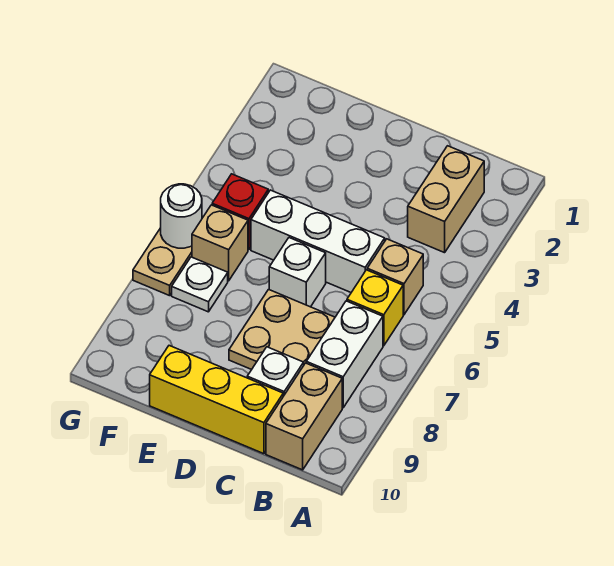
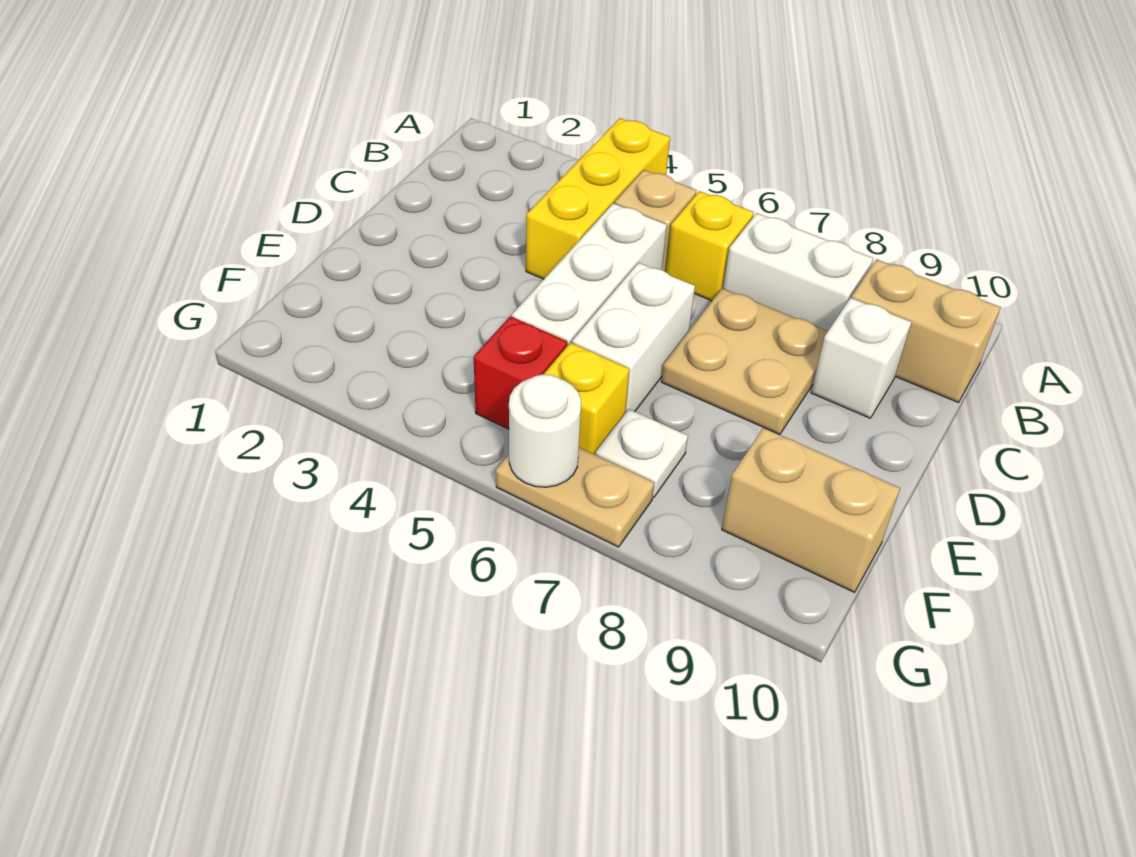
tan brick B2:B3 level 1 -> tan brick F9:F10 level 1
yellow brick C10:E10 level 1 -> yellow brick A4:C4 level 1
white brick D6 level 1 -> white brick D6:E6 level 1
tan brick F6 level 1 -> yellow brick F6 level 1

